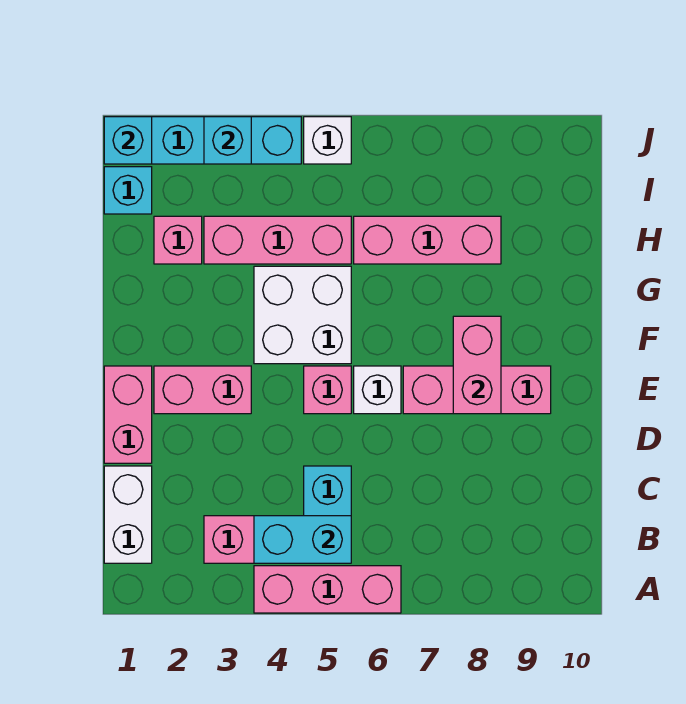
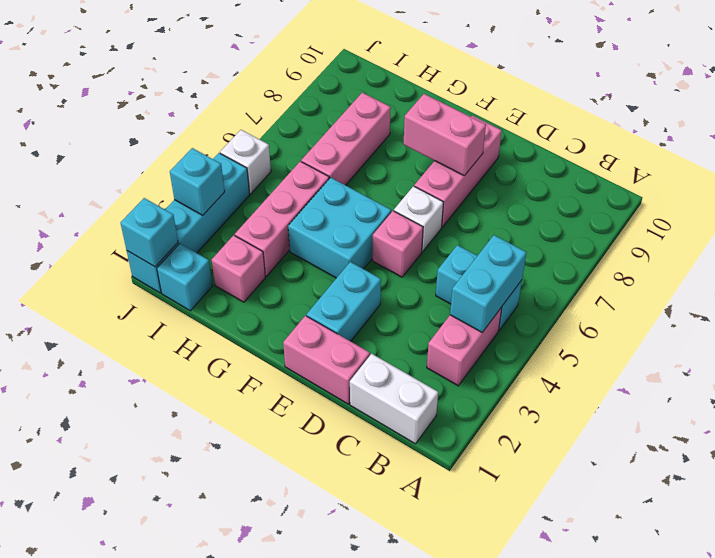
pink brick A4:A6 level 1 -> none
pink brick E2:E3 level 1 -> cyan brick E2:E3 level 1
white brick F4:G5 level 1 -> cyan brick F4:G5 level 1

